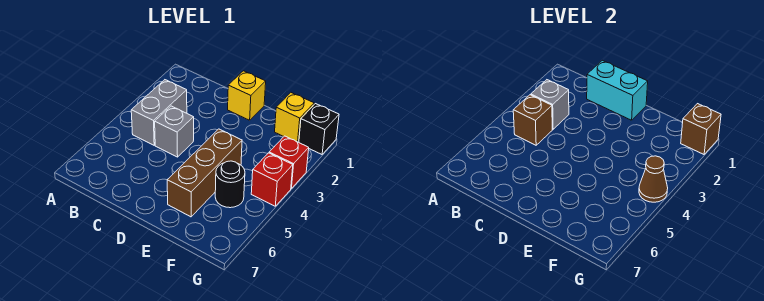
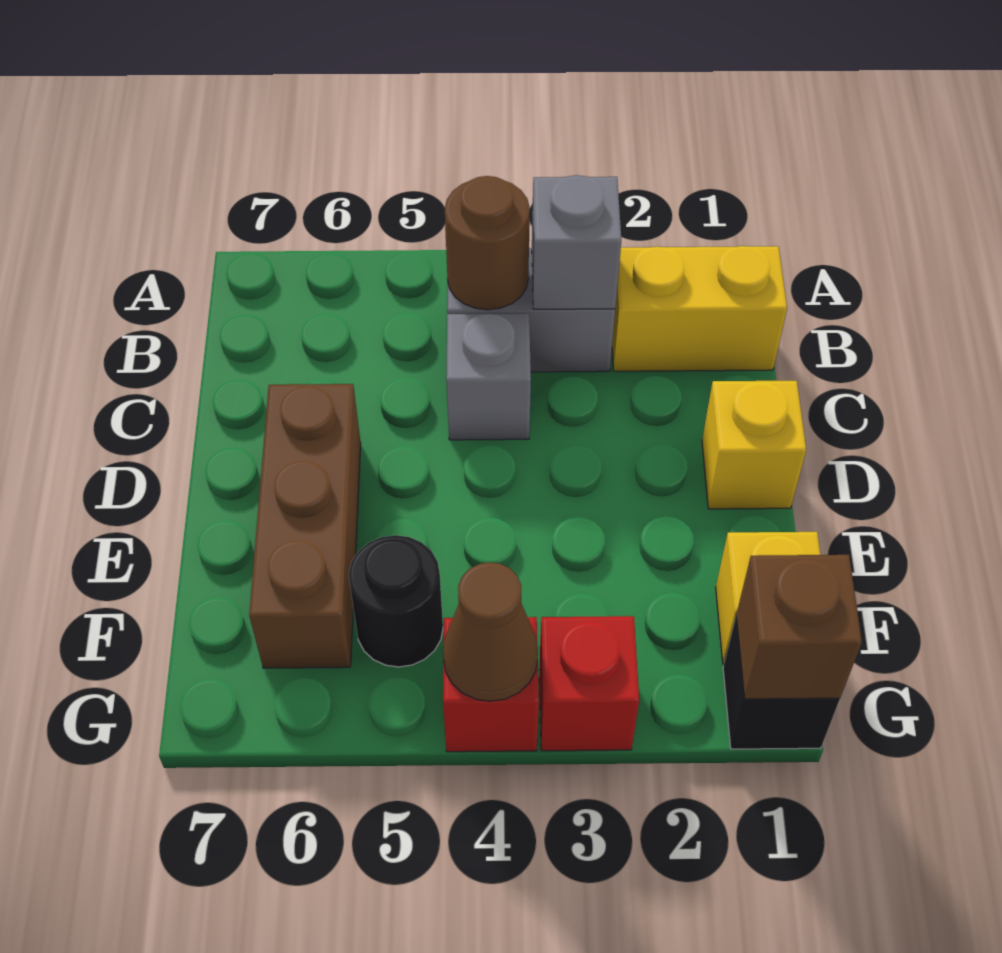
none -> yellow brick B1:B2 level 1
brown brick B4 level 2 -> brown round brick B4 level 2
cyan brick C1:D1 level 2 -> none
brown brick E4:E6 level 1 -> brown brick D6:F6 level 1

